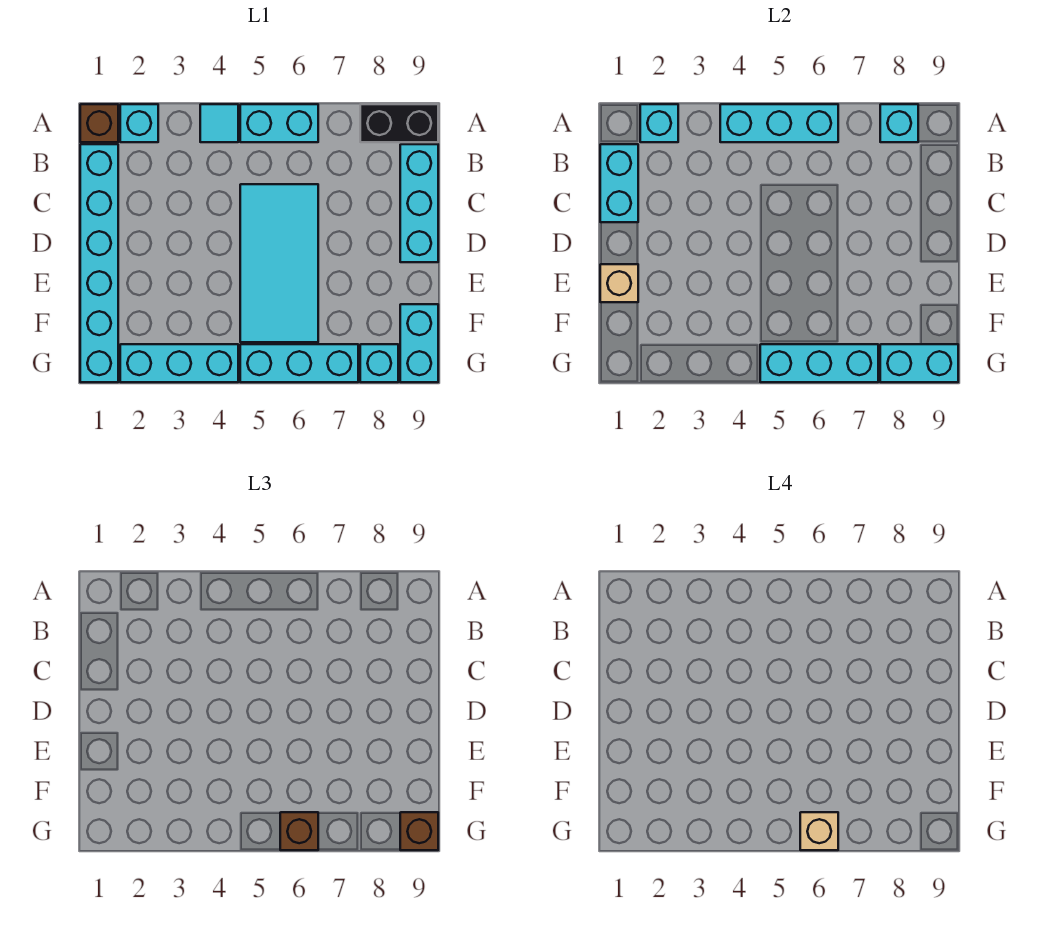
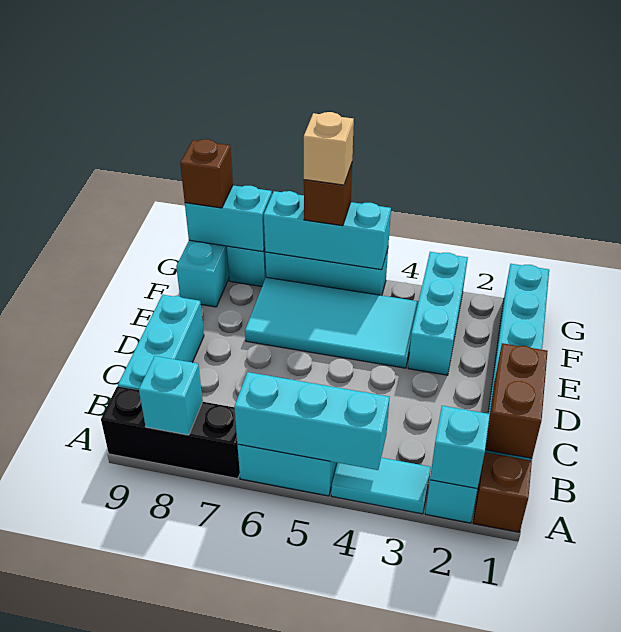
cyan tile A4 level 1 -> cyan tile A3:A4 level 1
black brick A8:A9 level 1 -> black brick A7:A9 level 1
cyan brick B1:C1 level 2 -> brown brick B1:C1 level 2
cyan tile C5:F6 level 1 -> cyan tile E4:F7 level 1
tan brick E1 level 2 -> none
cyan brick G2:G4 level 1 -> cyan brick E3:G3 level 1

